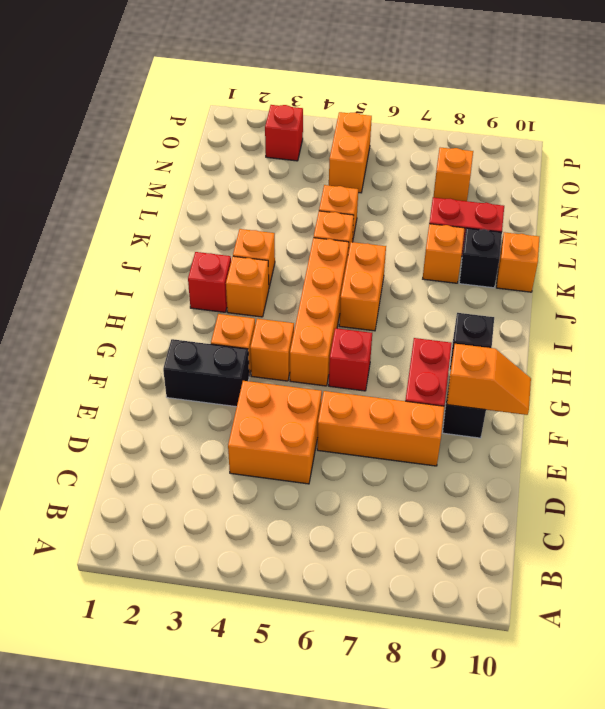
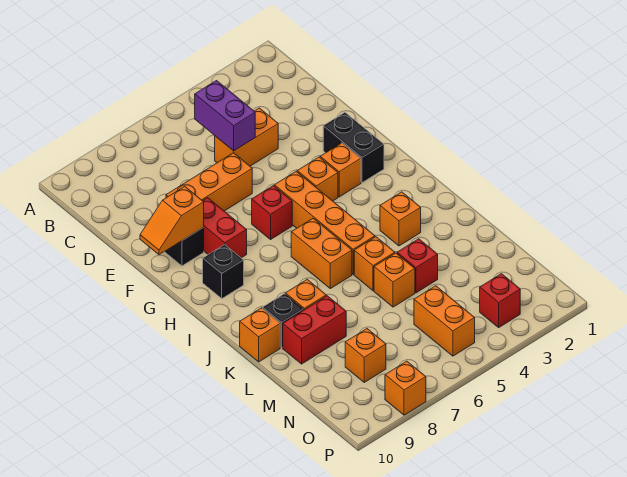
none -> purple brick C5:D5 level 2
orange brick D4:E5 level 1 -> orange brick D4:D5 level 1
black brick F2:F3 level 1 -> black brick F2:G2 level 1
red brick I2 level 1 -> red brick L4 level 1
orange brick I3 level 1 -> orange brick P8 level 1

